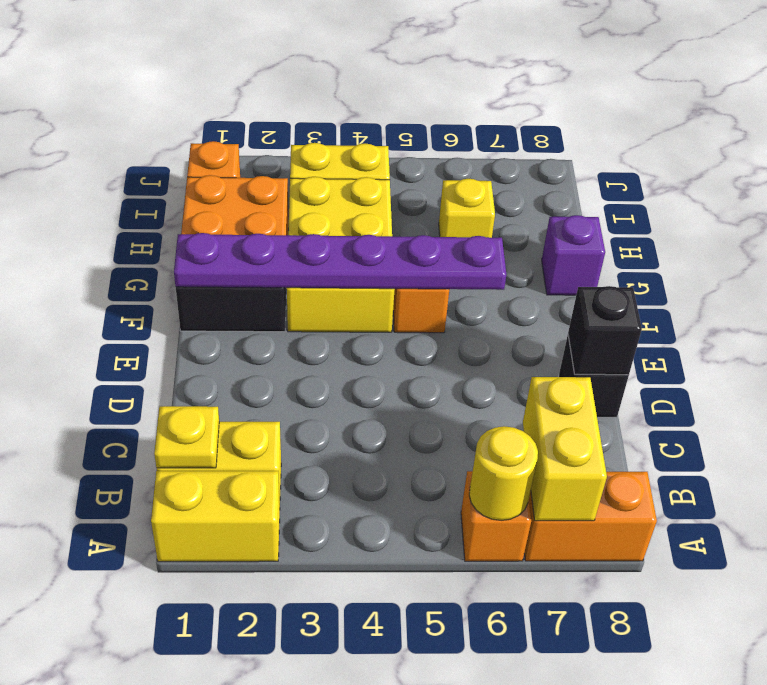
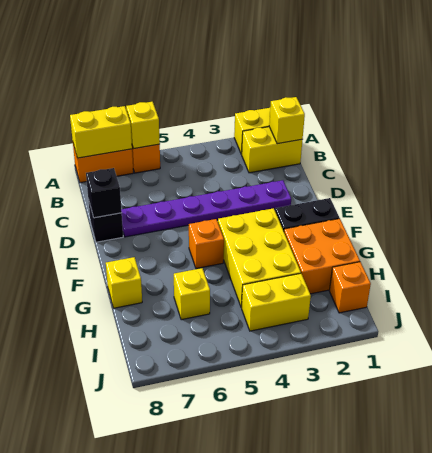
yellow round brick A6 level 2 -> yellow brick A6 level 2
yellow brick A7:B7 level 2 -> yellow brick A7:A8 level 2
yellow plate B1 level 2 -> yellow brick B1 level 2
purple plate F1:F6 level 2 -> purple plate D2:D7 level 1
purple brick G8 level 1 -> yellow brick G8 level 1

